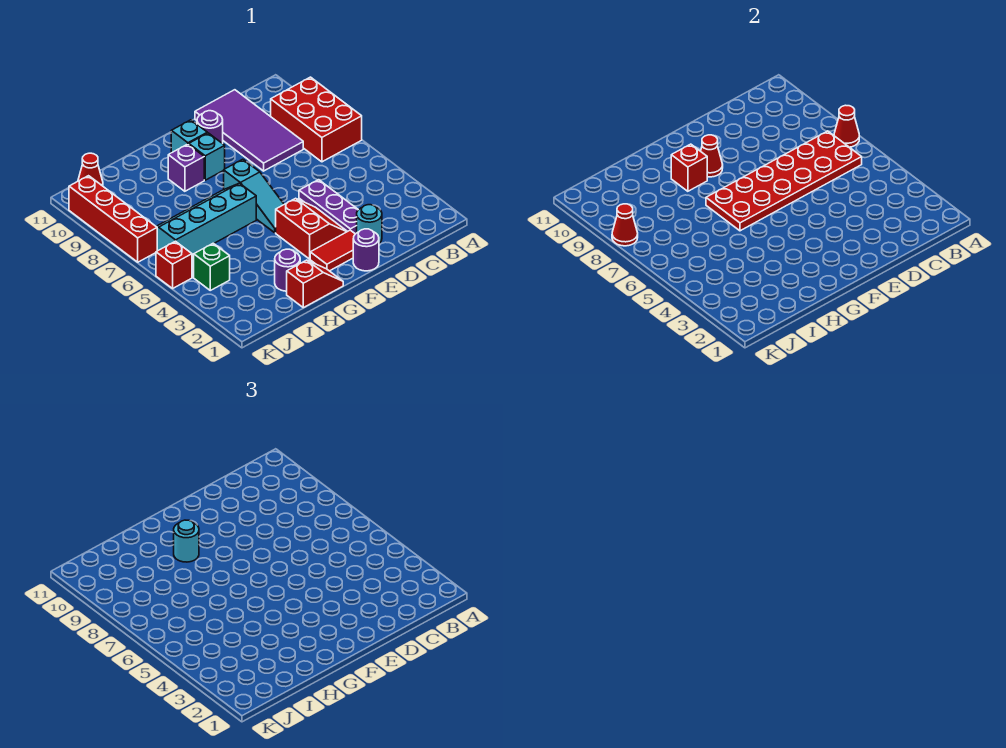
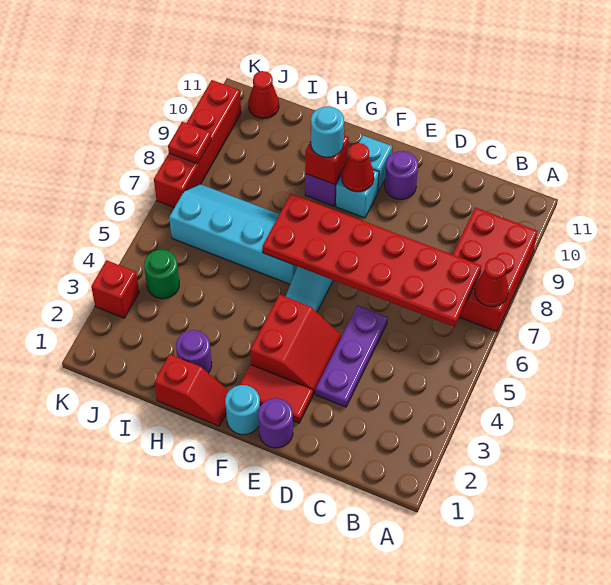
purple tile C8:D11 level 1 -> none
cyan round brick D2 level 1 -> cyan round brick F1 level 1
green brick J4 level 1 -> green round brick J4 level 1
red brick K5 level 1 -> red brick K3 level 1
red cone K8 level 2 -> red plate K8 level 2

